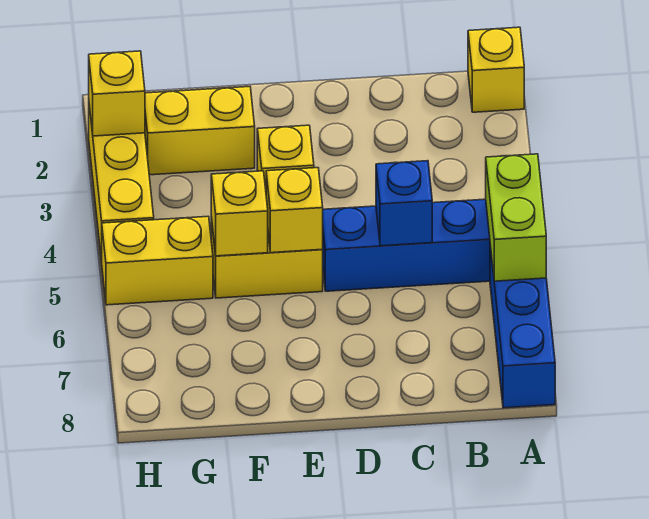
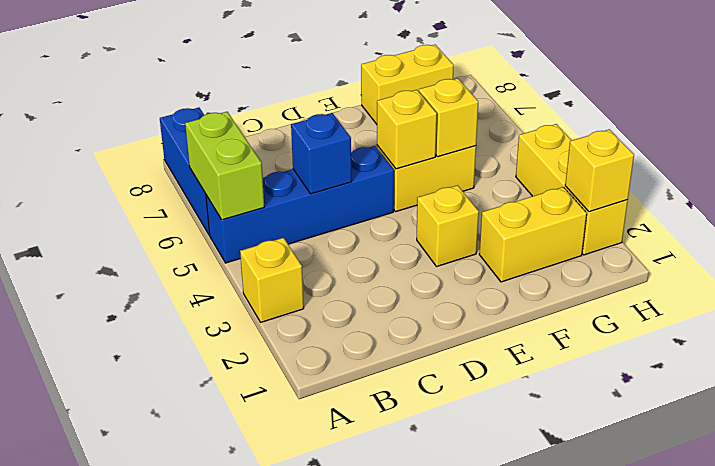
yellow brick A1 level 1 -> yellow brick A3 level 1
yellow brick G5:H5 level 1 -> yellow brick F8:G8 level 1

